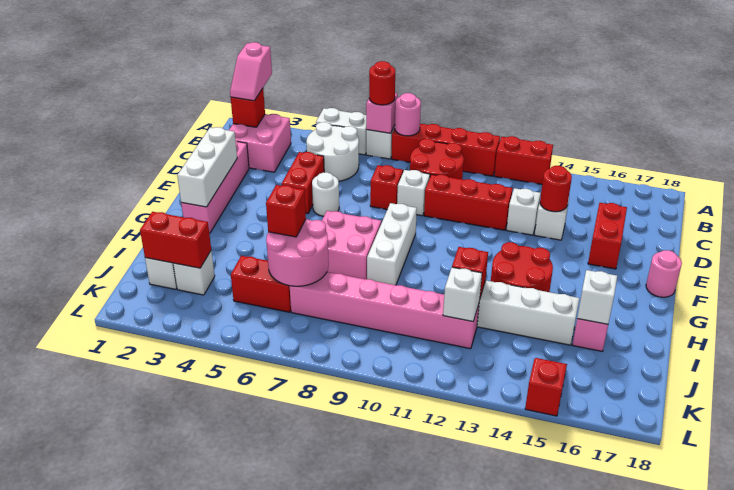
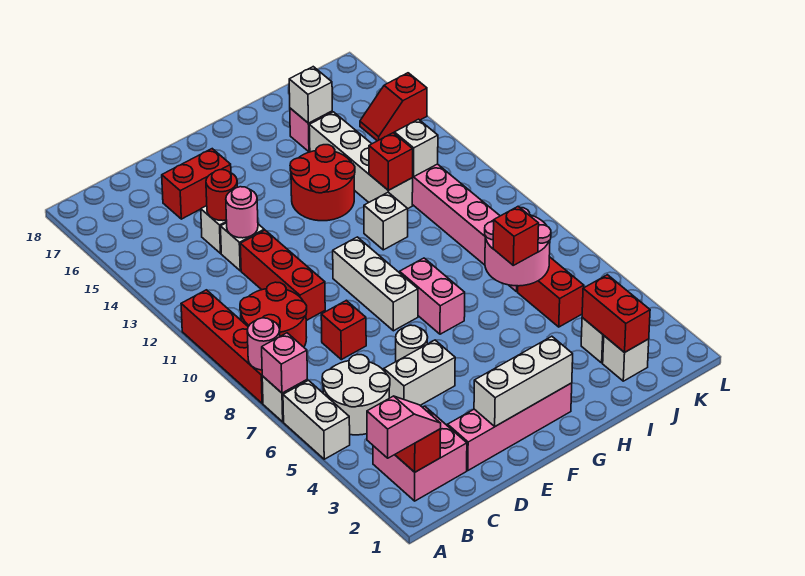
red round brick A7 level 3 -> none
red brick A12:A13 level 1 -> none
red brick D5:E5 level 1 -> white brick D5:E5 level 1
white brick D9 level 1 -> white brick H11 level 1
white brick F9:H9 level 1 -> white brick F8:F10 level 1
pink round brick F18 level 1 -> pink round brick D13 level 2
pink brick G7:H8 level 1 -> pink brick G7:G8 level 1

